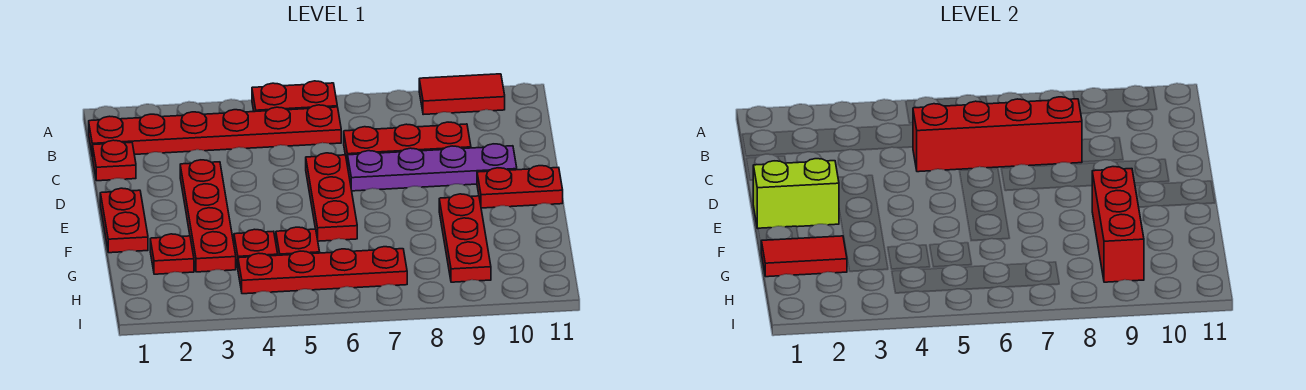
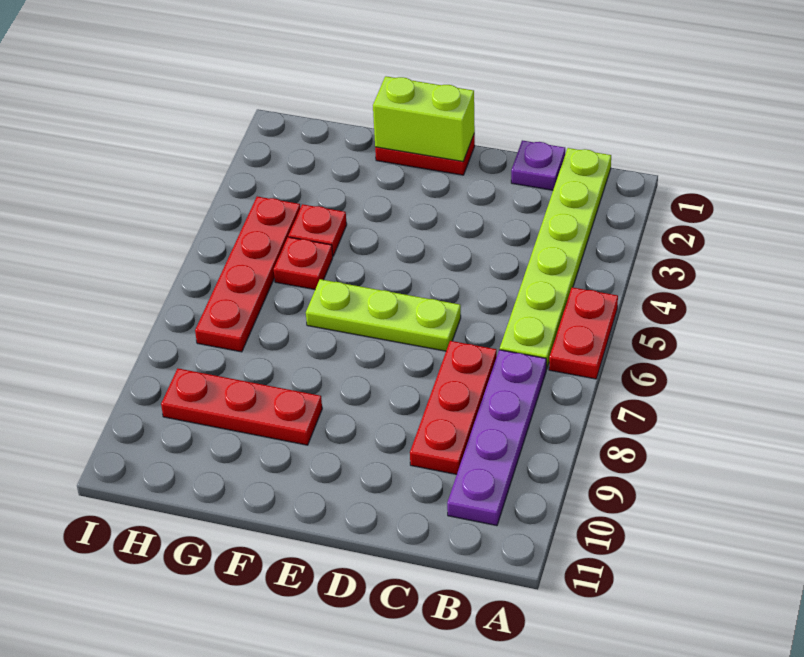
red tile A9:A10 level 1 -> none
red plate B1:B6 level 1 -> lime plate B1:B6 level 1
red plate C1 level 1 -> purple plate C1 level 1
red brick C5:C8 level 2 -> none
red plate D3:G3 level 1 -> none
red plate D6:F6 level 1 -> lime plate D6:F6 level 1
purple plate D7:D10 level 1 -> purple plate B7:B10 level 1
lime brick E1:E2 level 2 -> lime brick E1:F1 level 2
red plate E10:E11 level 1 -> none
red brick F9:H9 level 2 -> none
red tile G1:G2 level 2 -> none
red plate G2 level 1 -> none

